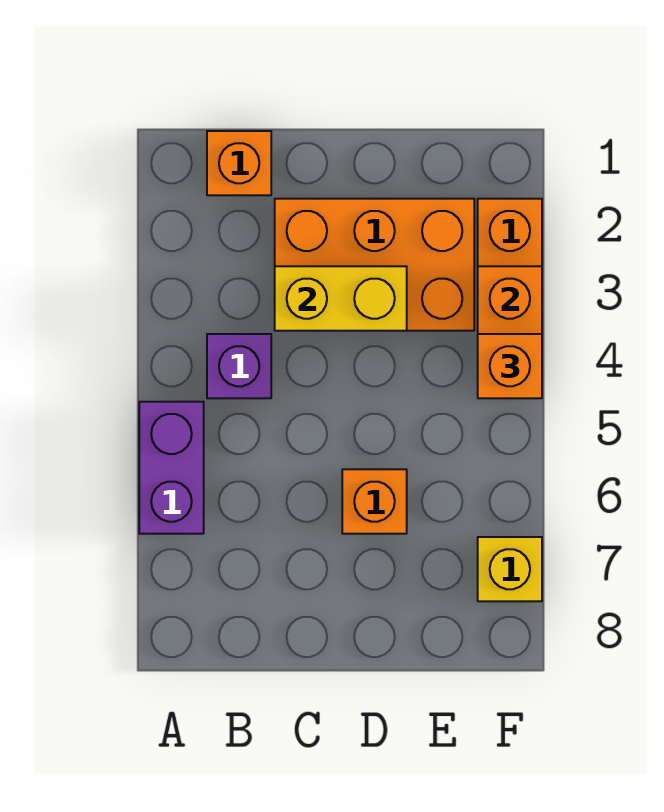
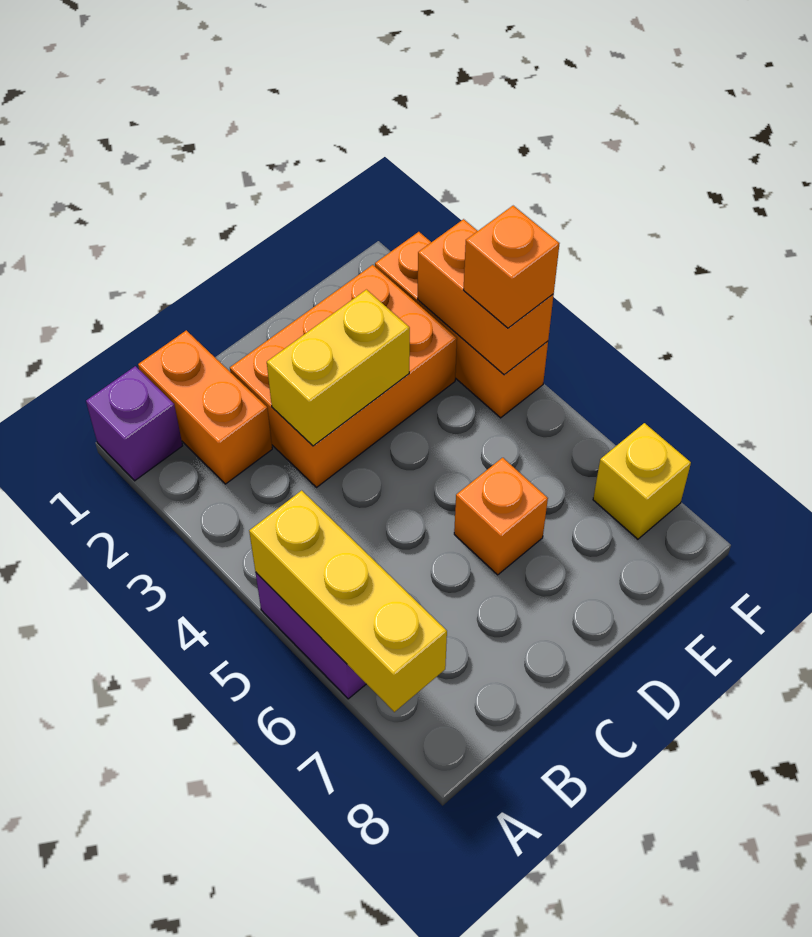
none -> yellow brick A5:A7 level 2
orange brick B1 level 1 -> orange brick B1:B2 level 1
purple brick B4 level 1 -> purple brick A1 level 1

